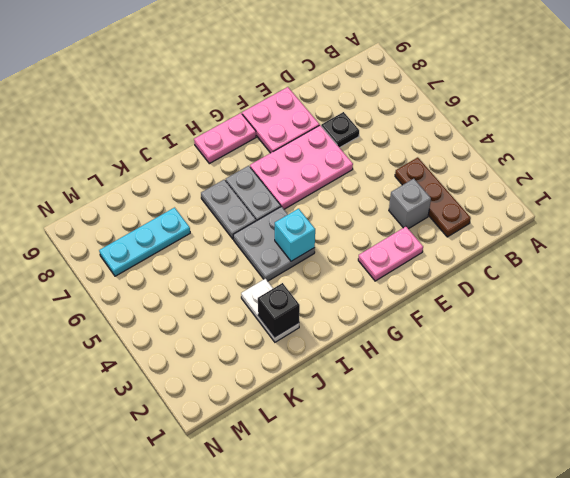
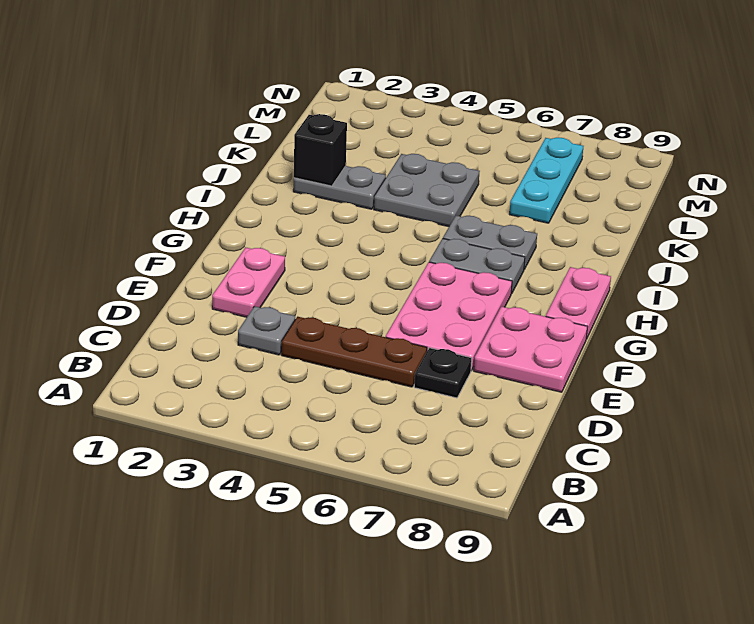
brown plate C2:C4 level 1 -> brown plate D4:D6 level 1
grey brick D3 level 1 -> grey plate D3 level 1
grey plate H4:I5 level 1 -> grey plate J4:K5 level 1
cyan brick H4 level 2 -> none
white plate J2:J3 level 1 -> grey plate J2:J3 level 1

